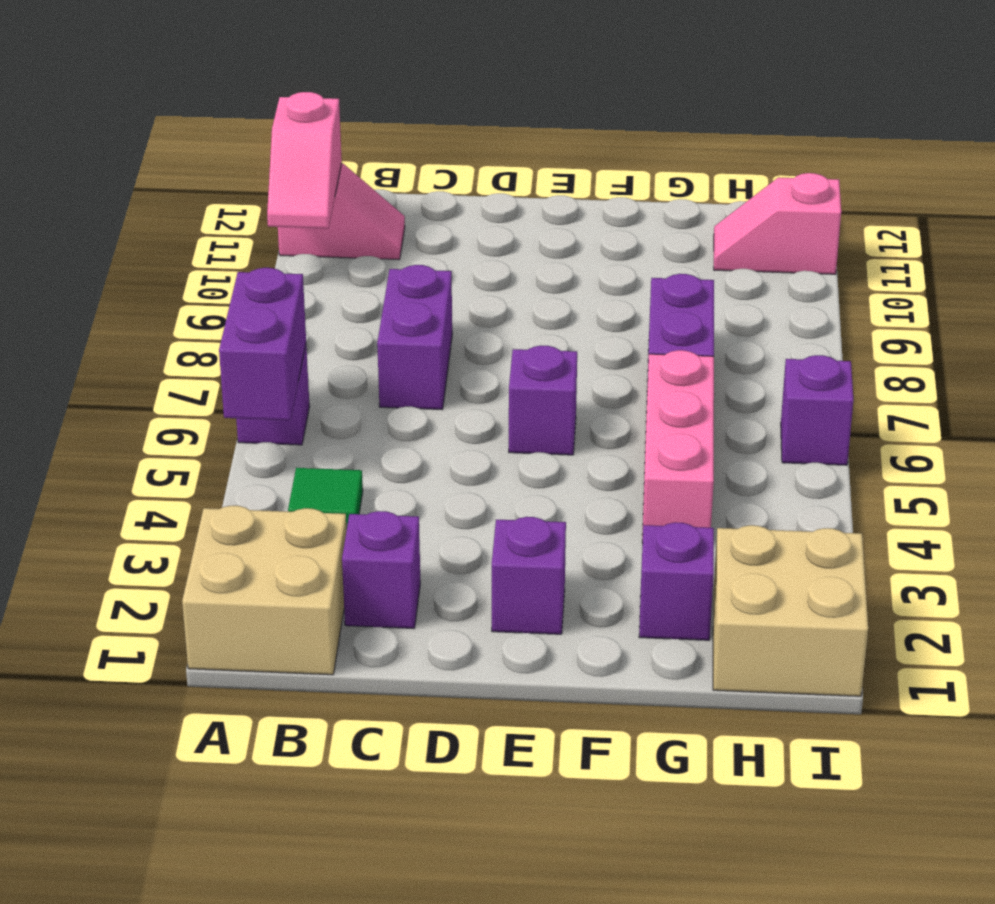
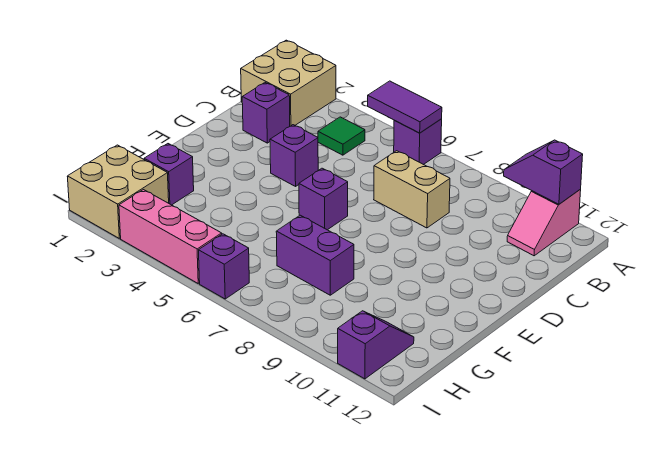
purple brick A5:A6 level 2 -> purple tile A5:A6 level 2
pink slope A10:A11 level 2 top 11 -> purple slope A10:A11 level 2 top 11
purple brick C7:C8 level 1 -> tan brick C7:C8 level 1
purple brick E2 level 1 -> purple brick D4 level 1
pink brick G4:G6 level 1 -> pink brick I3:I5 level 1
pink slope H11:I11 level 1 top I -> purple slope H11:I11 level 1 top I

